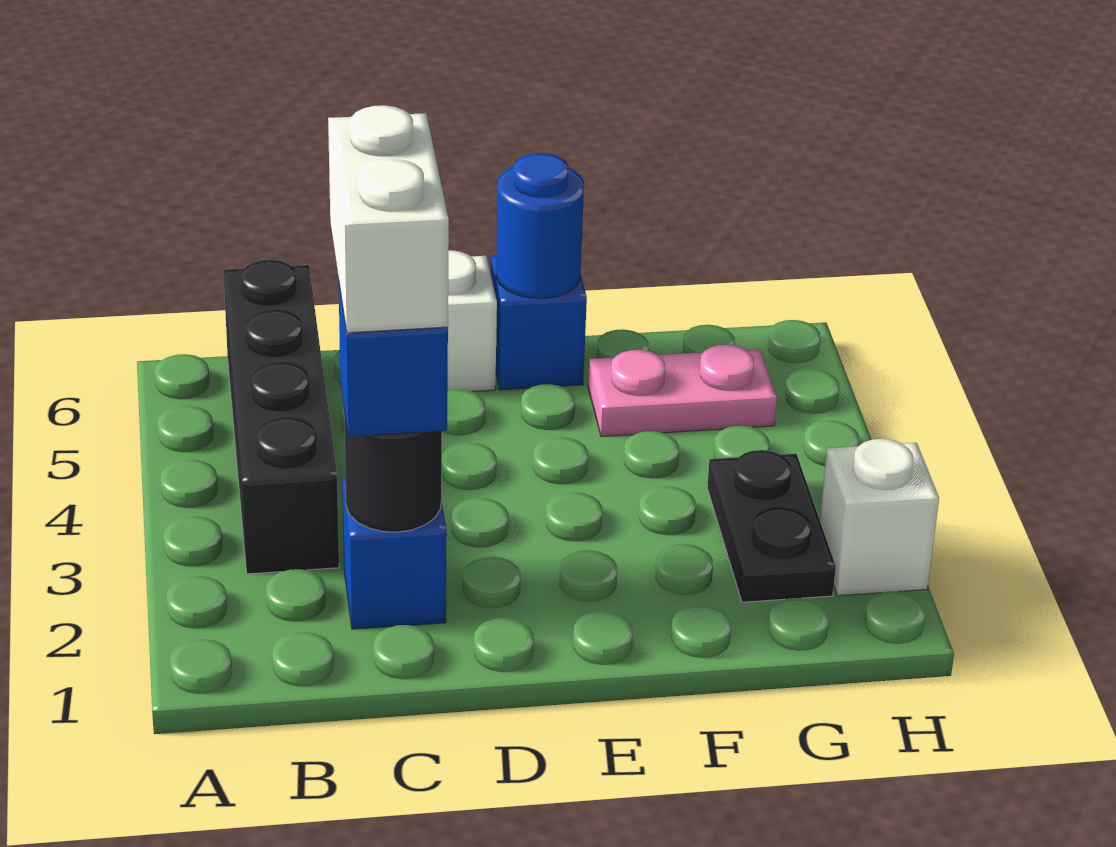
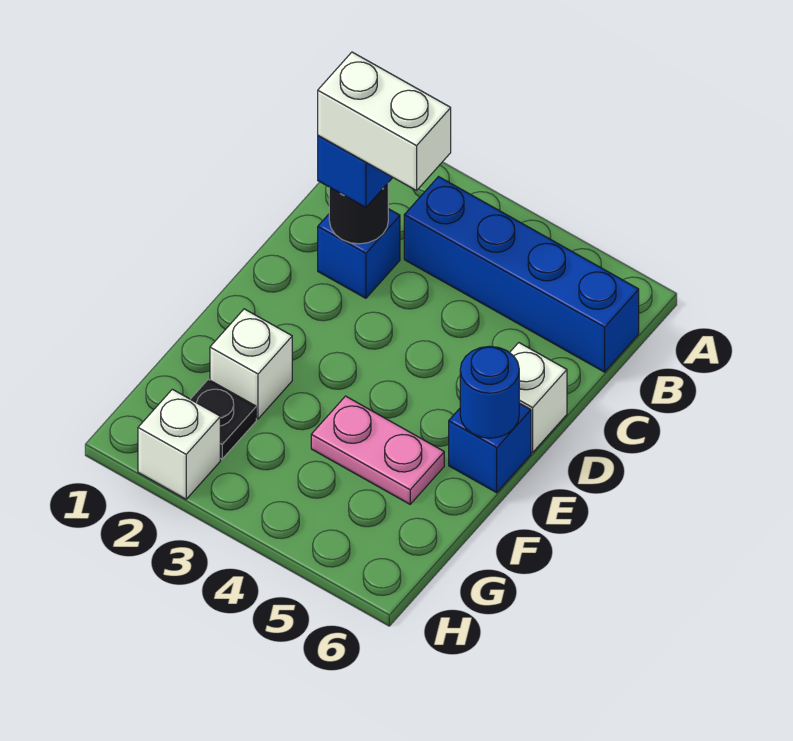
black brick B3:B6 level 1 -> blue brick B3:B6 level 1
none -> white brick F2 level 1
pink plate F5:G5 level 1 -> pink plate F4:F5 level 1
black plate G2:G3 level 1 -> black plate G2 level 1

